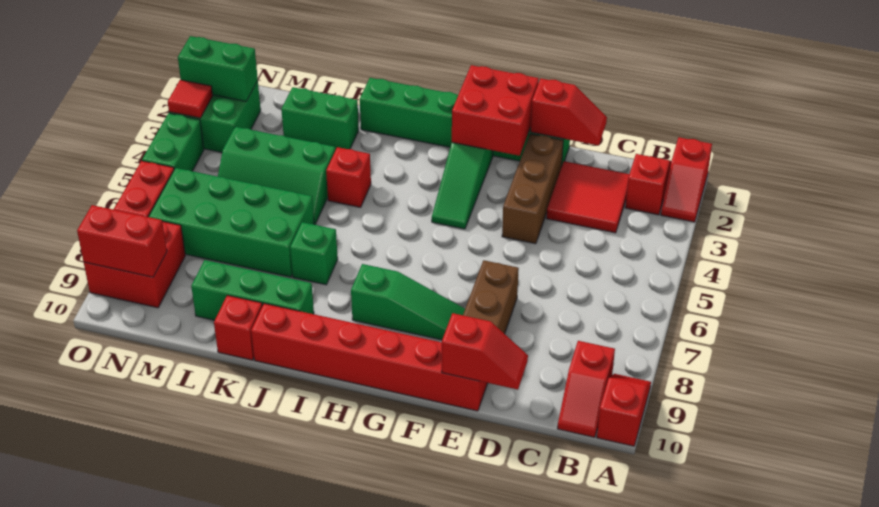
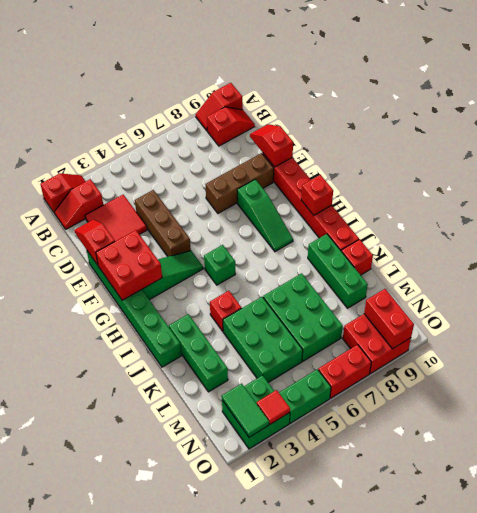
brown brick E2:E4 level 1 -> brown brick D4:F4 level 1
green slope F8:H8 level 1 top H -> green slope F8:H8 level 1 top F
none -> red brick H10 level 2
green brick J7 level 1 -> green brick H5 level 1
green brick K2:L2 level 1 -> green brick J2:L2 level 1
green slope K4:M5 level 1 top 4 -> green brick K4:M5 level 1
green brick K6:N7 level 1 -> green brick K6:M7 level 1
green brick N2:O2 level 2 -> green tile N2:O2 level 2

